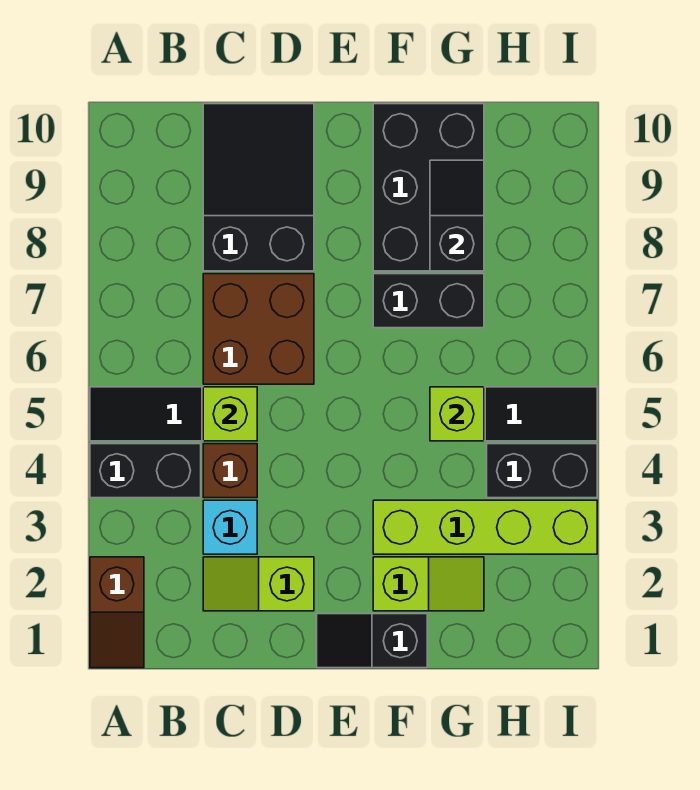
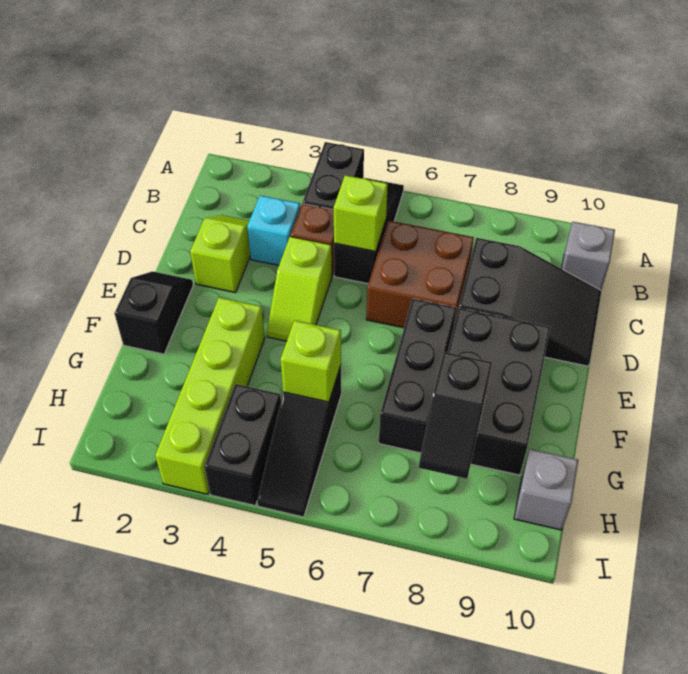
brown slope A1:A2 level 1 top 2 -> none
none -> grey brick B10 level 1
lime slope F2:G2 level 1 top F -> lime slope D4:E4 level 1 top D
black brick F7:G7 level 1 -> black brick E7:G7 level 1
black brick F8:G10 level 1 -> black brick E8:G9 level 1
black slope G8:G9 level 2 top 8 -> black slope G8:H8 level 2 top G
none -> grey brick H10 level 1

